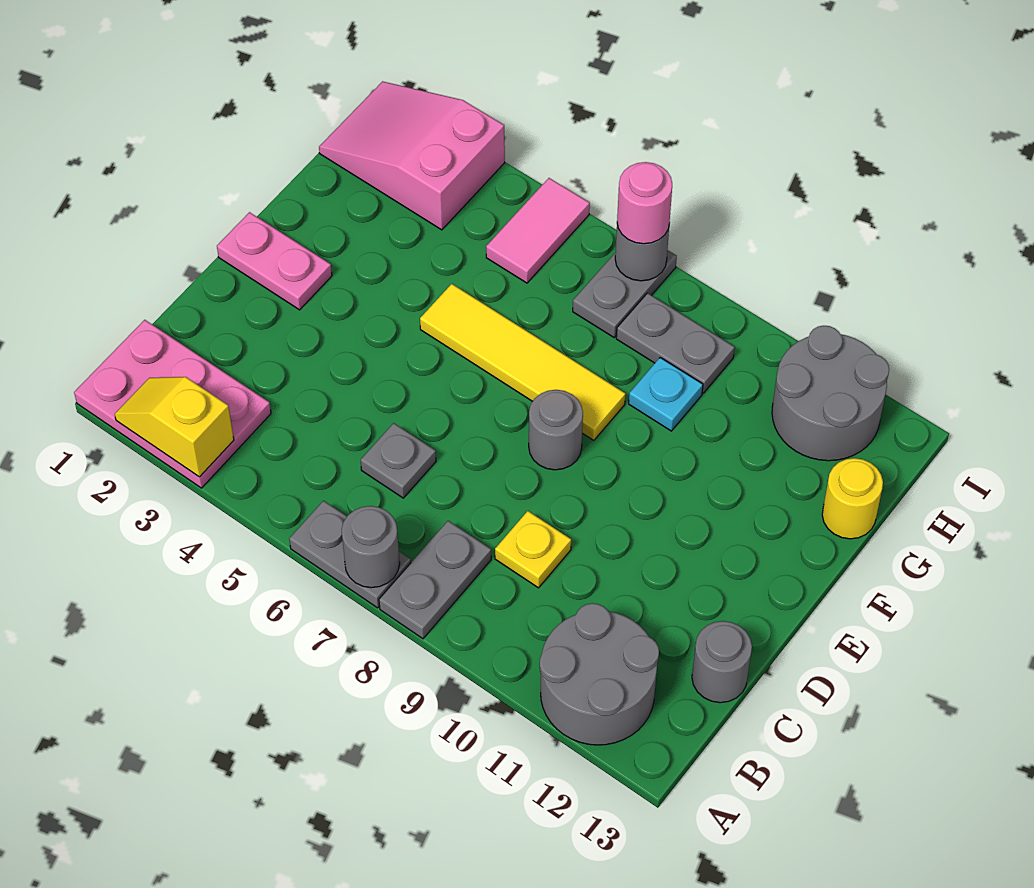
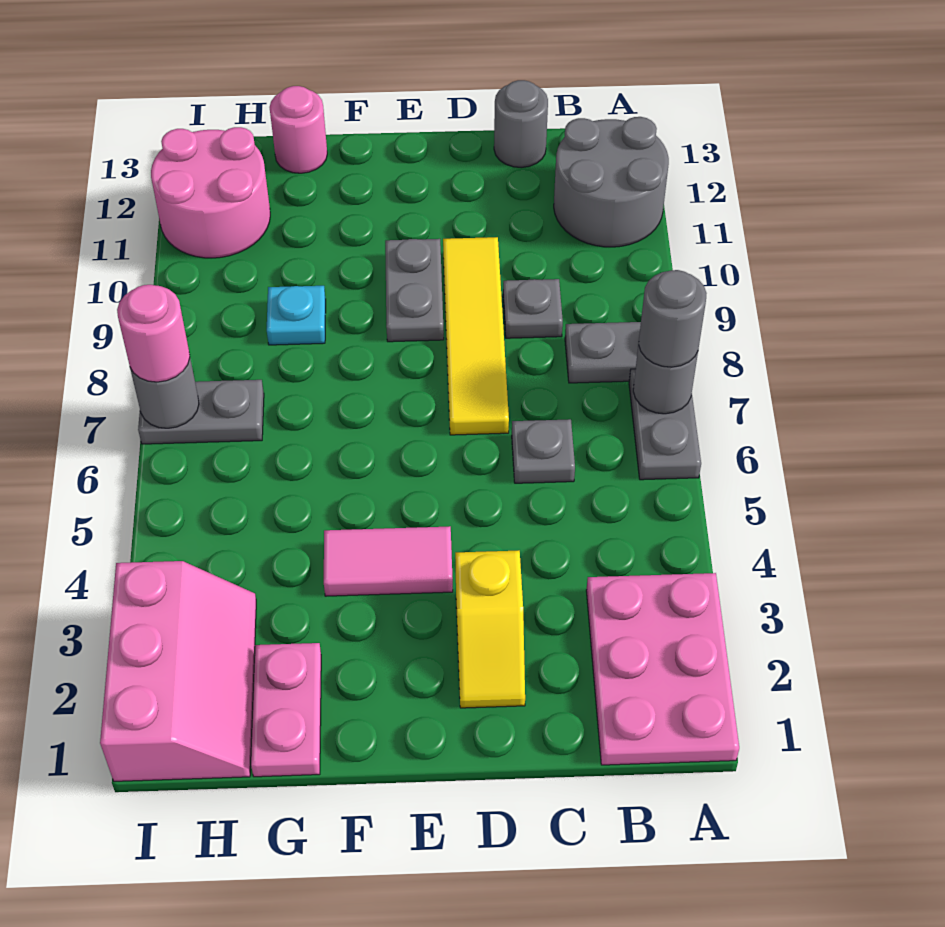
yellow slope A2:A3 level 2 top 3 -> yellow slope D2:D3 level 1 top 3
yellow plate C9 level 1 -> grey plate C9 level 1
pink plate E1:E2 level 1 -> pink plate G1:G2 level 1
grey round brick E8 level 1 -> grey round brick A7 level 3
yellow tile F5:F8 level 1 -> yellow tile D7:D10 level 1
yellow round brick G13 level 1 -> pink round brick G13 level 1
pink slope H1:I3 level 1 top 3 -> pink slope H1:I3 level 1 top I
pink tile H5:I5 level 1 -> pink tile E4:F4 level 1
grey plate H8:H9 level 1 -> grey plate E9:E10 level 1
grey round brick H11:I12 level 1 -> pink round brick H11:I12 level 1

